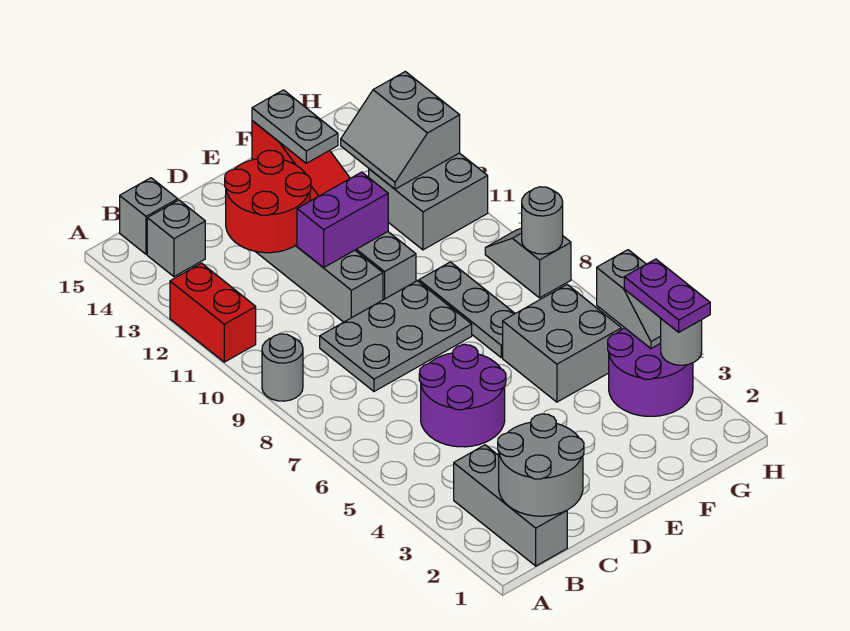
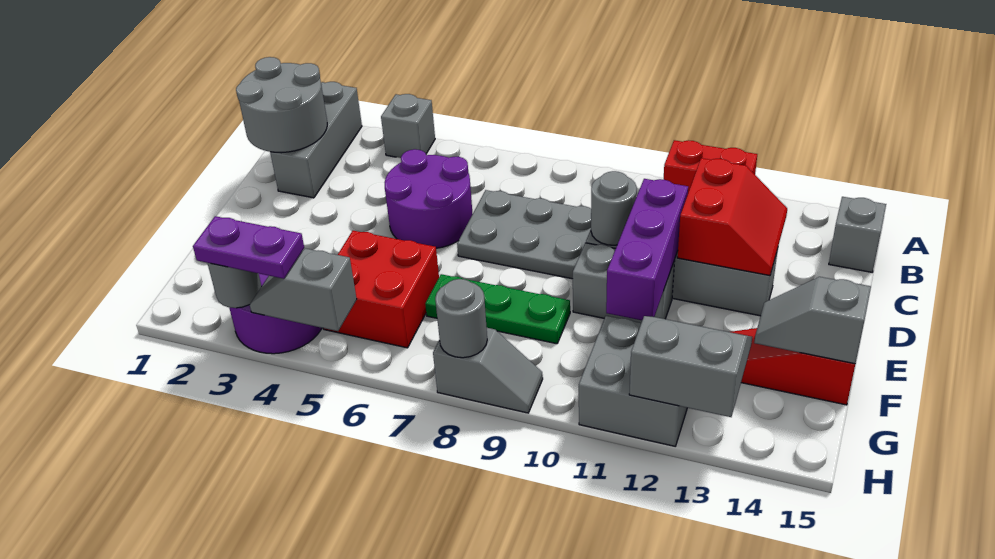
grey round brick A9 level 1 -> grey round brick D10 level 2
grey brick B1:B3 level 1 -> grey brick A2:C2 level 1
grey brick B14 level 1 -> grey brick A4 level 1
grey plate C8:E9 level 1 -> grey plate C7:D9 level 1
red round brick C12:D13 level 2 -> red slope C12:D13 level 2 top 12
purple brick D11:E11 level 2 -> purple brick D11:F11 level 2
grey brick F5:G6 level 1 -> red brick F5:G6 level 1
grey plate F7:F9 level 1 -> green plate F7:F9 level 1
grey plate F14:F15 level 2 -> grey slope F14:F15 level 2 top 15

